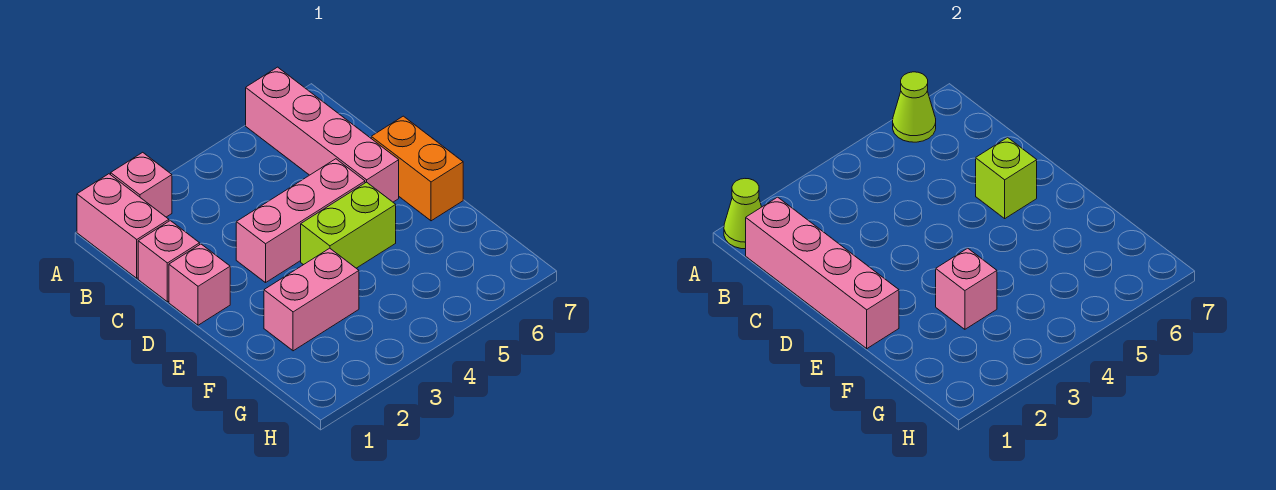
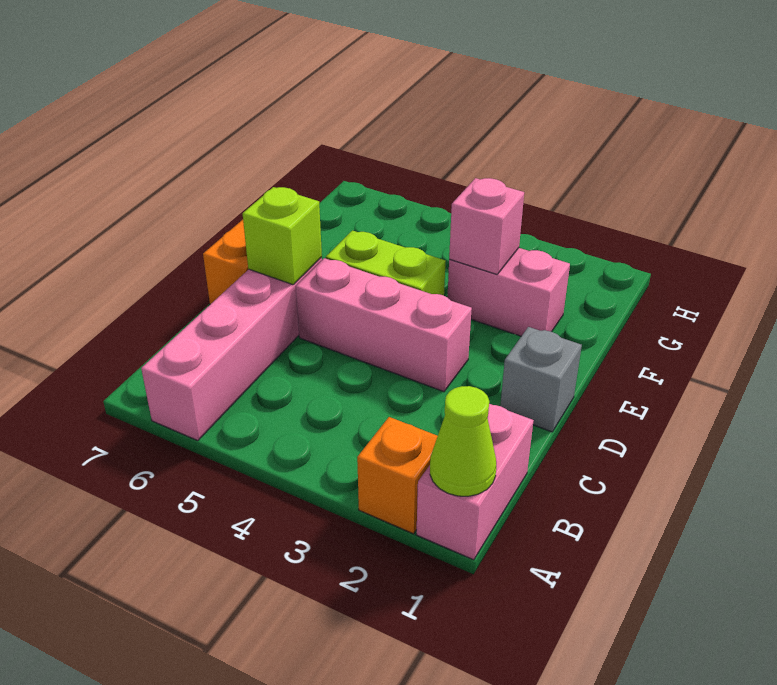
pink brick A2 level 1 -> orange brick A2 level 1
lime cone A6 level 2 -> none
pink brick B1:E1 level 2 -> none
pink brick C1 level 1 -> none
pink brick D1 level 1 -> grey brick D1 level 1

